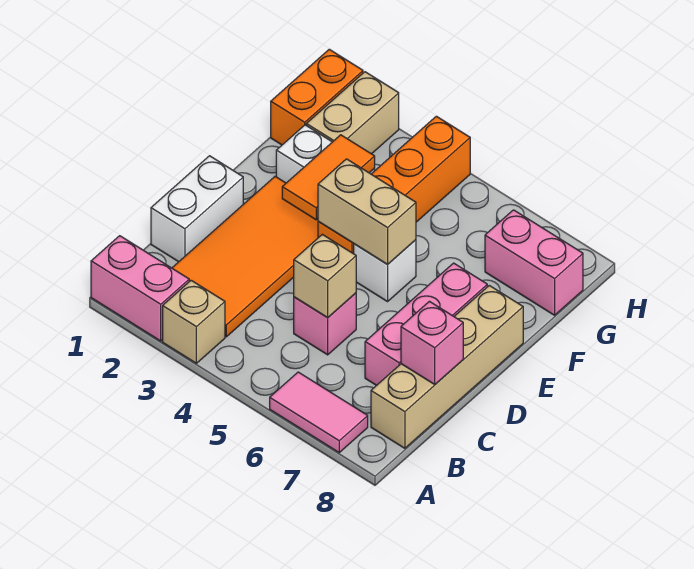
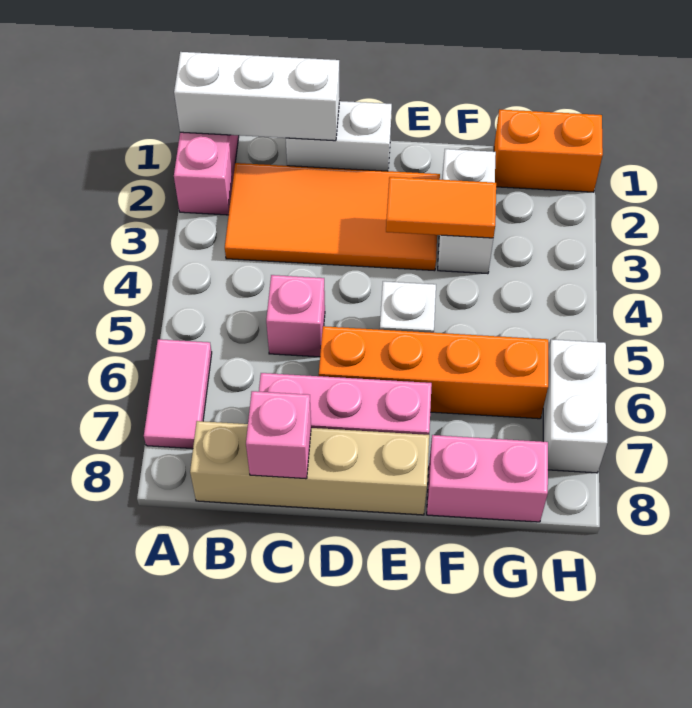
none -> white brick A1:C1 level 2
tan brick A3 level 1 -> none
tan brick C5 level 2 -> none
orange brick E4:H4 level 1 -> orange brick D6:G6 level 1
tan brick E4:E5 level 2 -> none
tan brick G2:H2 level 1 -> none
pink brick G7:G8 level 1 -> pink brick F8:G8 level 1
none -> white brick H6:H7 level 1

